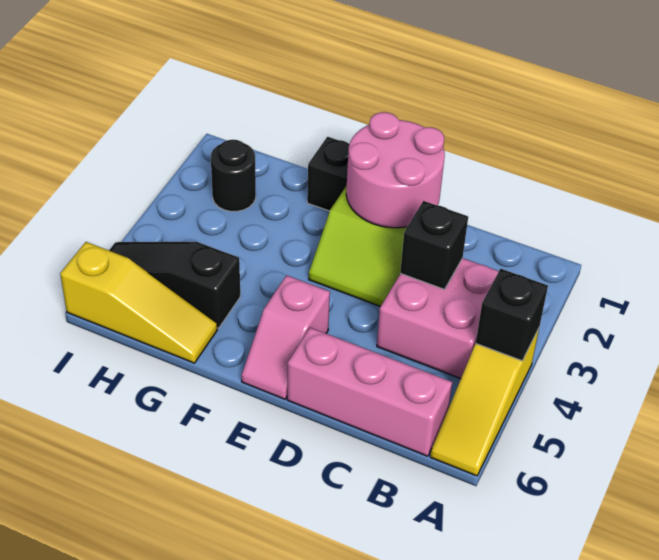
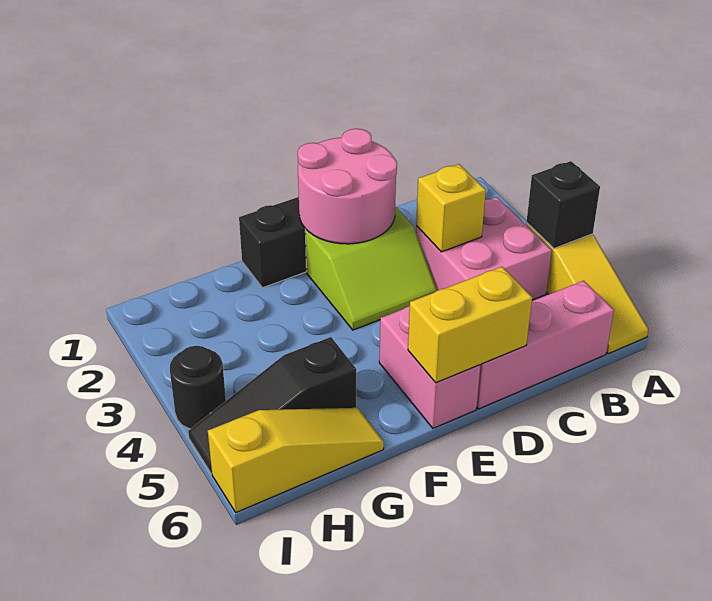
black brick C3 level 2 -> yellow brick C3 level 2
none -> yellow brick D6:E6 level 2
pink slope E5:E6 level 1 top 5 -> pink brick E5:E6 level 1
black round brick H2 level 1 -> black round brick I4 level 1

